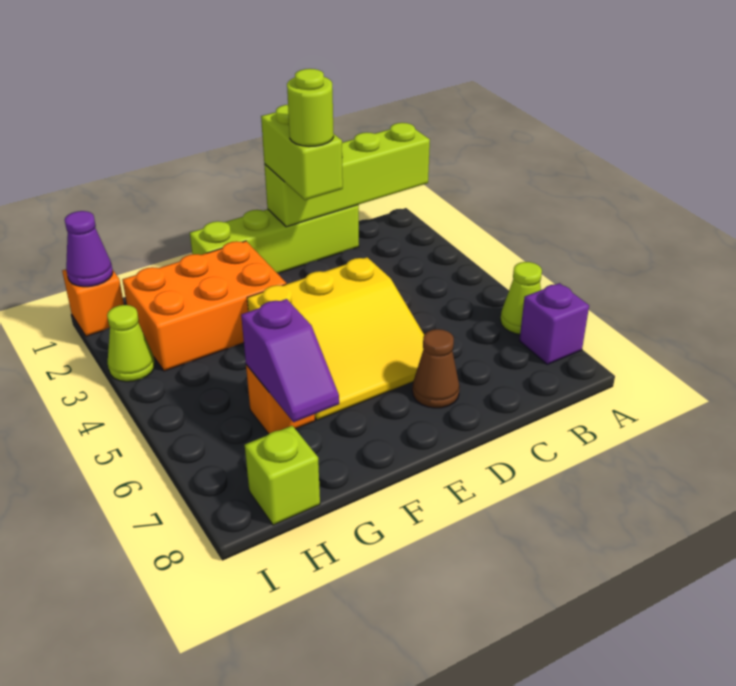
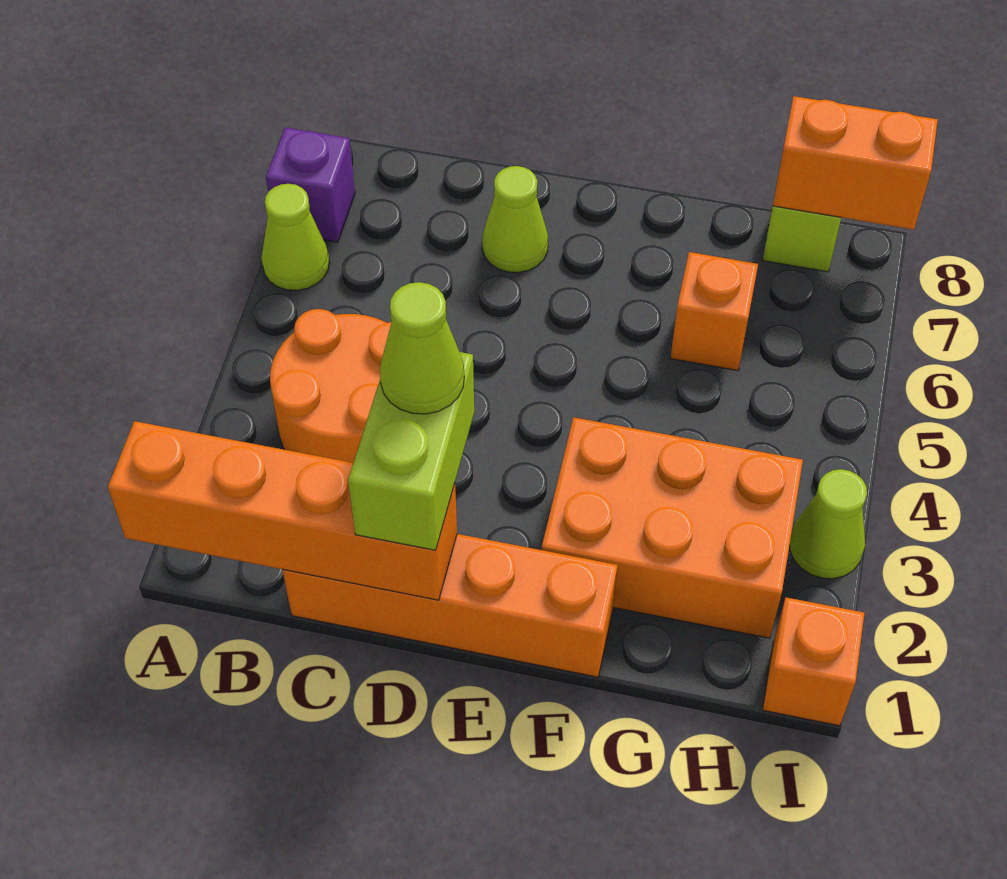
lime brick A1:D1 level 2 -> orange brick A1:D1 level 2
none -> orange round brick B3:C4 level 1
lime brick C1:F1 level 1 -> orange brick C1:F1 level 1
lime round brick D2 level 4 -> lime cone D2 level 4
yellow slope D4:F6 level 1 top 4 -> none
brown cone D7 level 1 -> lime cone D7 level 1
purple slope G6:G7 level 2 top 6 -> none
none -> orange brick H8:I8 level 2
purple cone I1 level 2 -> none

